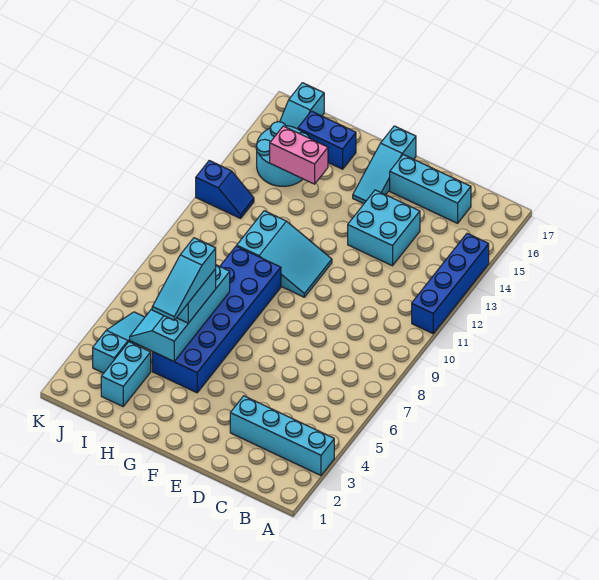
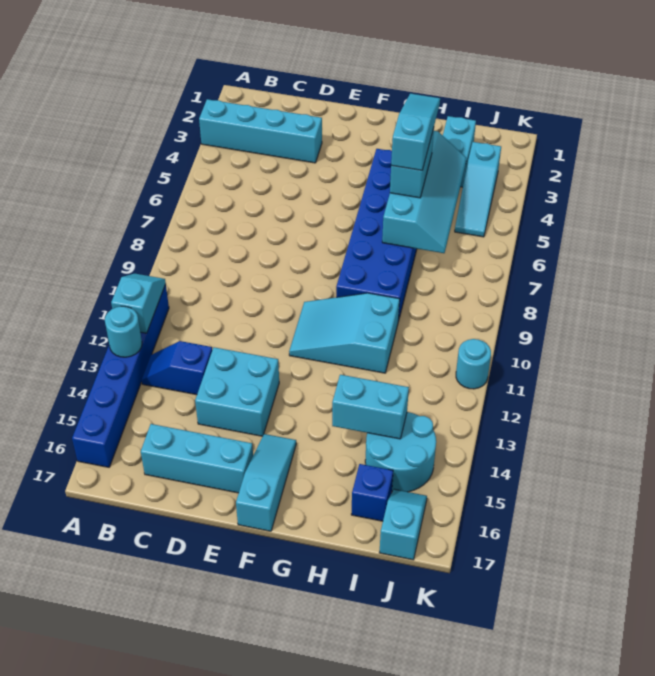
blue brick A11:A14 level 1 -> blue brick A11:A16 level 1
none -> cyan slope A11:A12 level 2 top 12
none -> cyan round brick A13 level 2
pink brick H14:I14 level 2 -> cyan brick H14:I14 level 2
blue brick H16:I16 level 1 -> blue brick I16 level 1
blue slope J12:K12 level 1 top K -> blue slope B13:C13 level 1 top C
none -> cyan round brick K11 level 1

